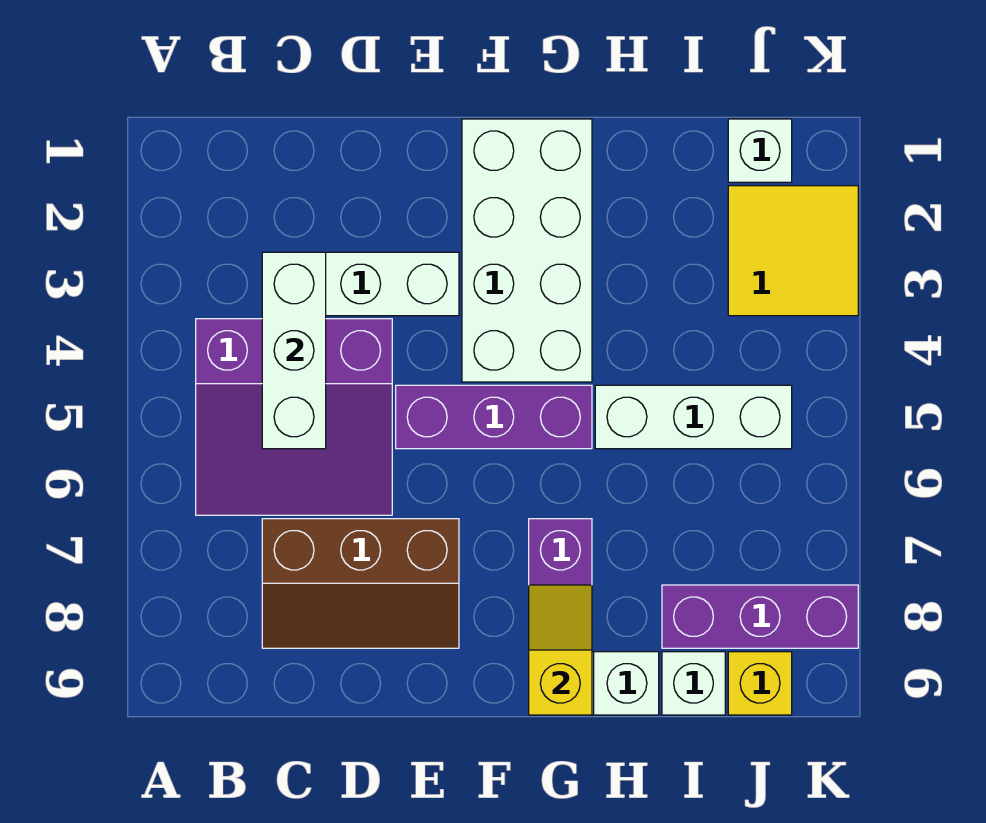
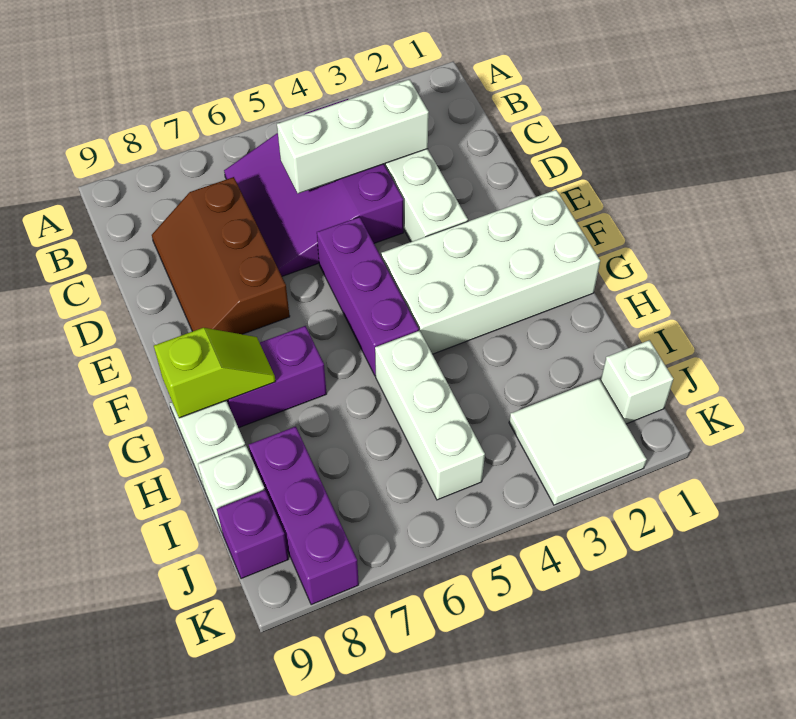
yellow slope G8:G9 level 2 top 9 -> lime slope G8:G9 level 2 top 9
yellow tile J2:K3 level 1 -> white tile J2:K3 level 1
yellow brick J9 level 1 -> purple brick J9 level 1

